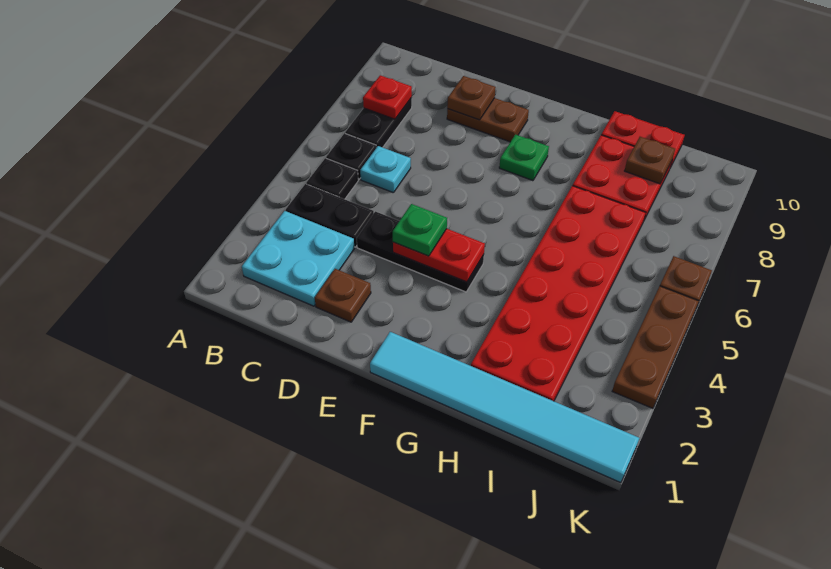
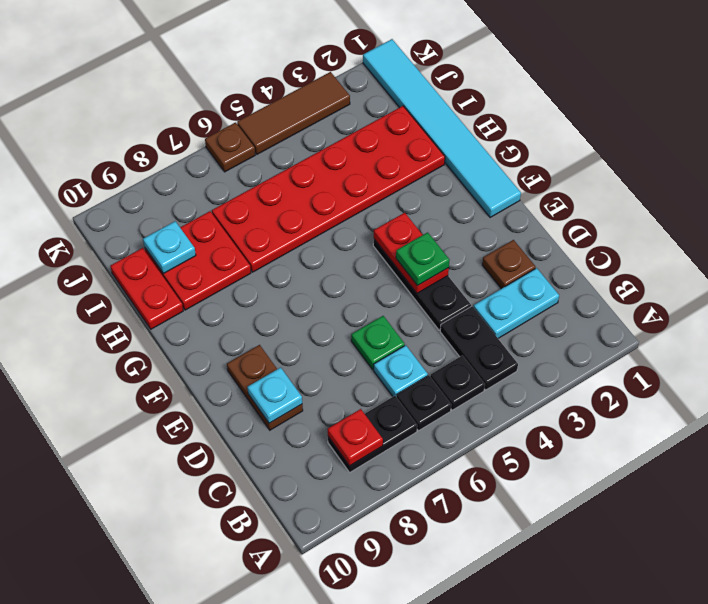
cyan plate B2:C3 level 1 -> cyan plate C2:C3 level 1
brown plate D9 level 2 -> cyan plate D9 level 2
green plate F8 level 1 -> green plate D6 level 1
brown plate I9 level 2 -> cyan plate I9 level 2
brown plate K3:K5 level 1 -> brown tile K3:K5 level 1

